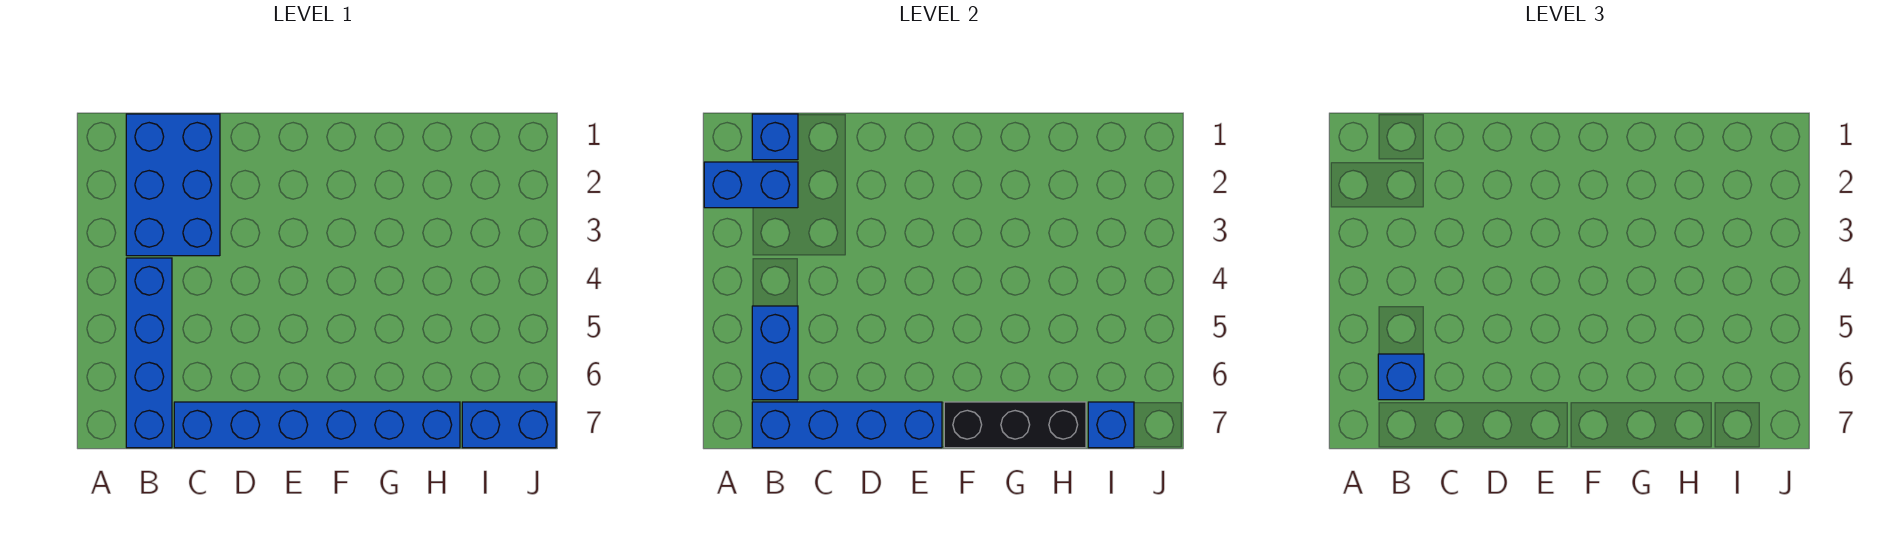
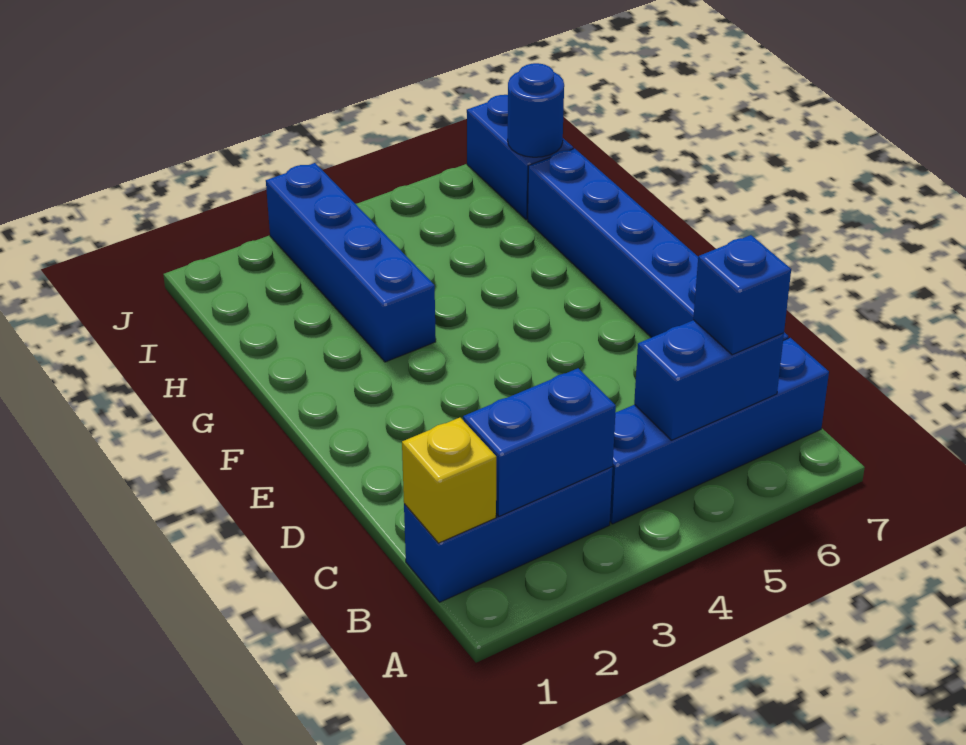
blue brick A2:B2 level 2 -> blue brick B2:B3 level 2
blue brick B1:C3 level 1 -> blue brick B1:B3 level 1
blue brick B1 level 2 -> yellow brick B1 level 2
blue brick B7:E7 level 2 -> blue brick G3:J3 level 1
black brick F7:H7 level 2 -> none
blue brick I7 level 2 -> blue round brick I7 level 2

